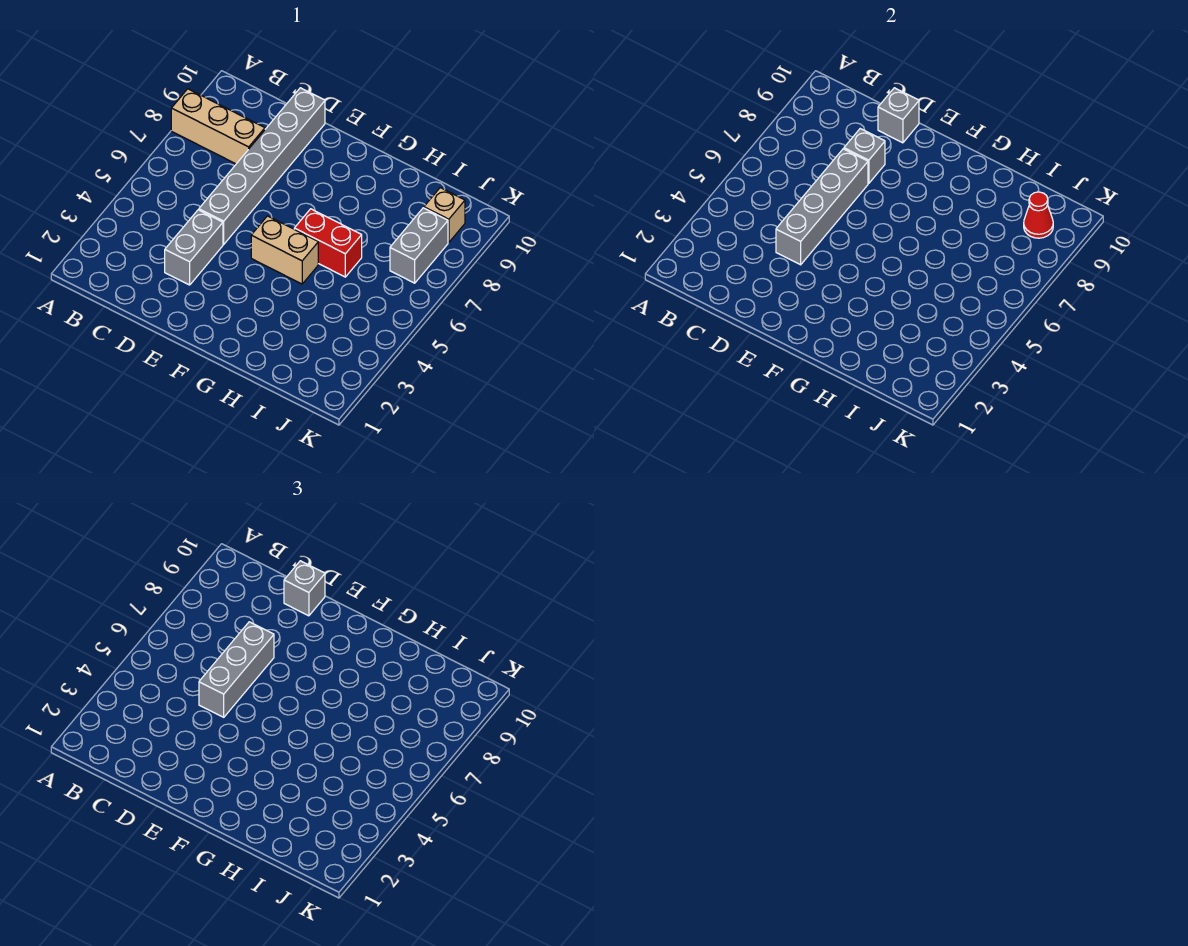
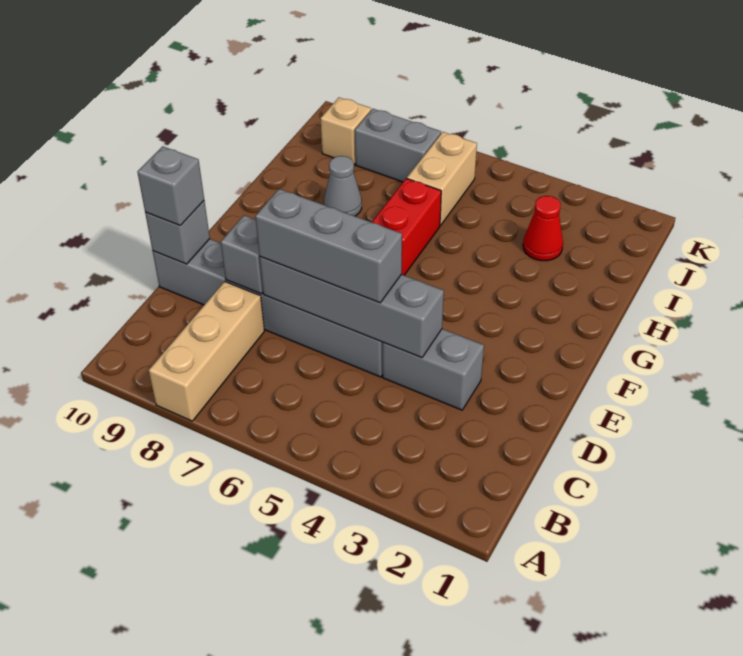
tan brick F5:G5 level 1 -> tan brick I6:J6 level 1
none -> grey cone H8 level 1
red cone J9 level 2 -> red cone I3 level 1

